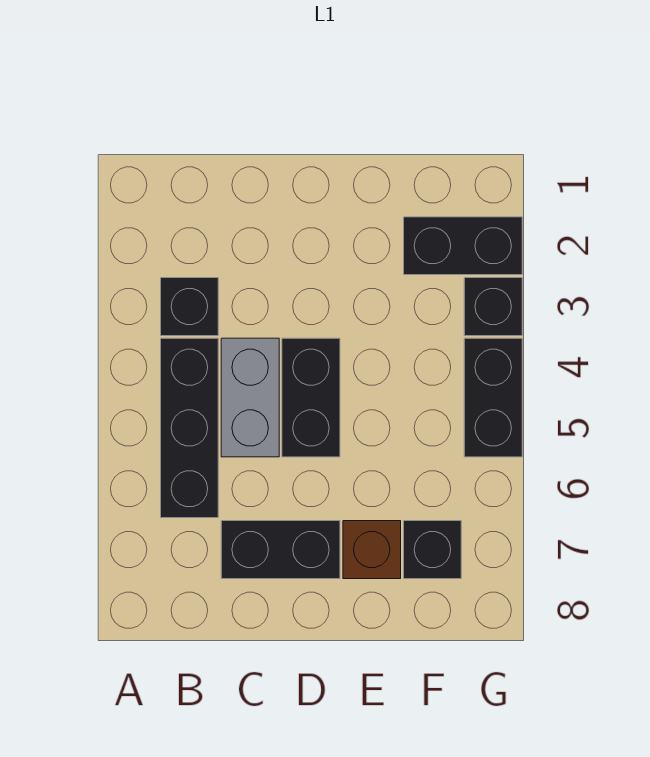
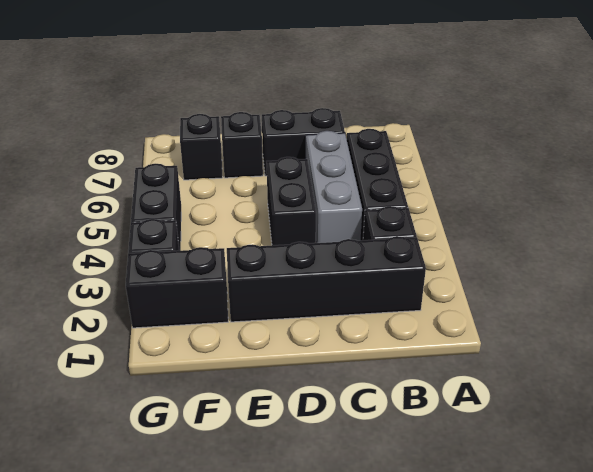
none -> black brick B2:E2 level 1
grey brick C4:C5 level 1 -> grey brick C4:C6 level 1
brown brick E7 level 1 -> black brick E7 level 1

